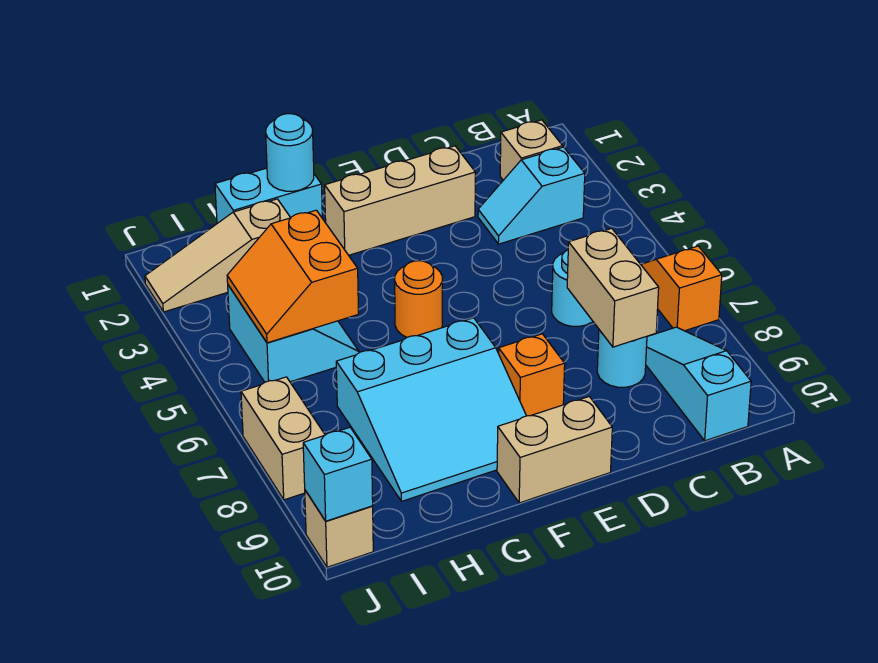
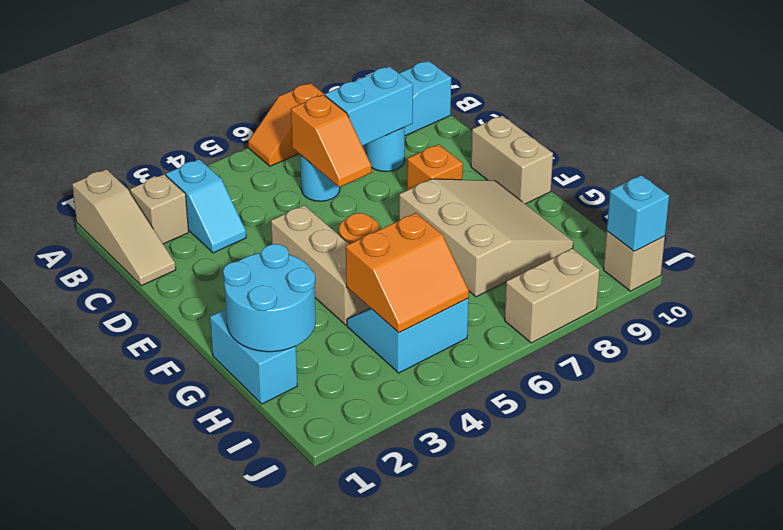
none -> orange slope C6:D6 level 2 top C
tan brick C7:C8 level 2 -> cyan brick C7:C8 level 2
tan brick D2:F2 level 1 -> tan brick E4:G4 level 1
cyan slope F7:H9 level 1 top 7 -> tan slope F7:H9 level 1 top 7
cyan round brick G1 level 2 -> cyan round brick G1:H2 level 2
tan slope H2:J2 level 1 top H -> tan slope A1:C1 level 1 top A

